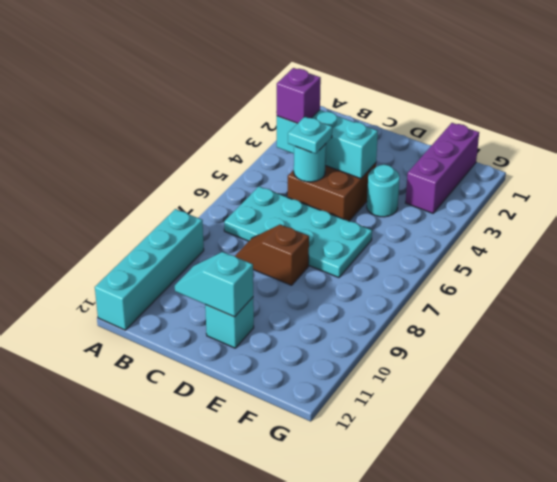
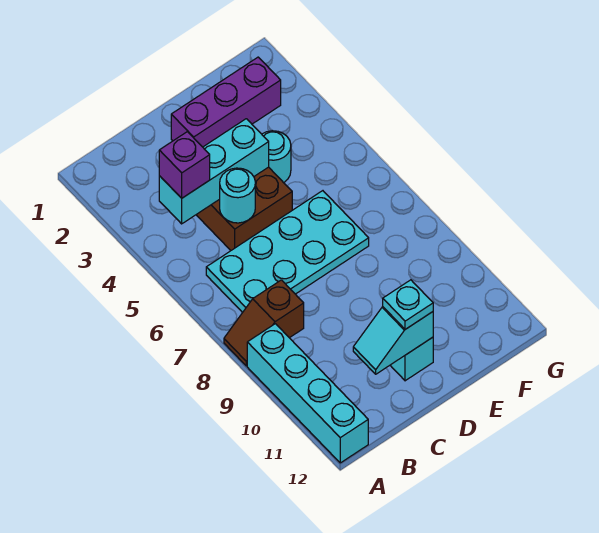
cyan plate C5 level 3 -> cyan plate D11 level 3
brown slope C8:D8 level 1 top D -> brown slope A8:B8 level 1 top B
purple brick F1:F3 level 1 -> purple brick D2:F2 level 1

